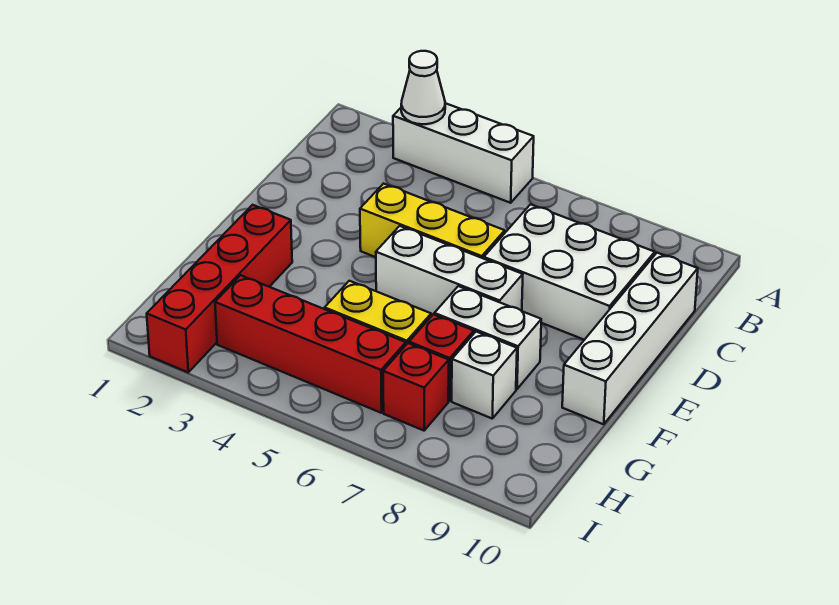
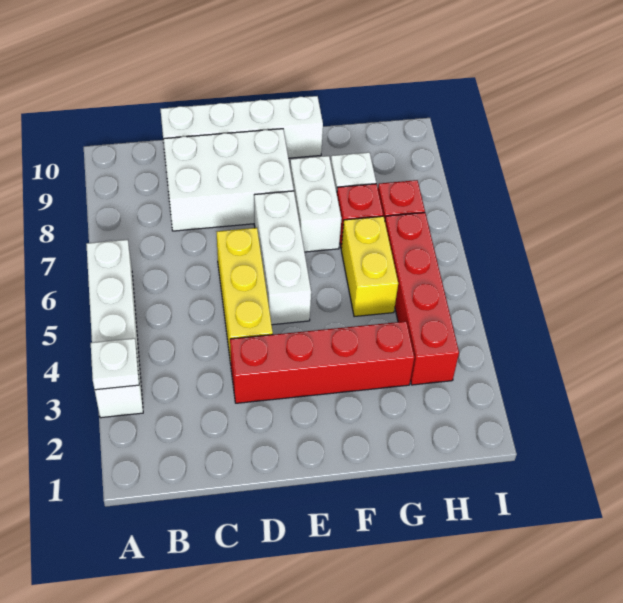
white brick A3:A5 level 1 -> white brick A3:A6 level 1
white cone A3 level 2 -> white plate A3 level 2
white brick C7:D9 level 1 -> white brick C8:E9 level 1
red brick F2:I2 level 1 -> red brick D3:G3 level 1

